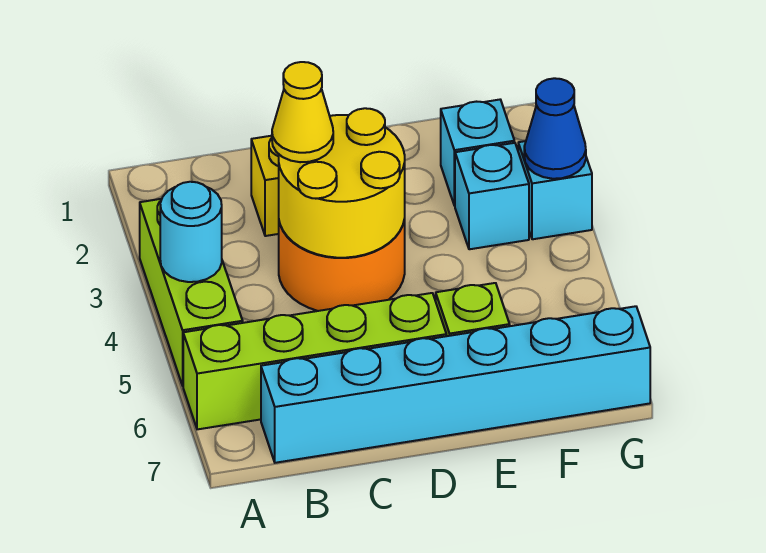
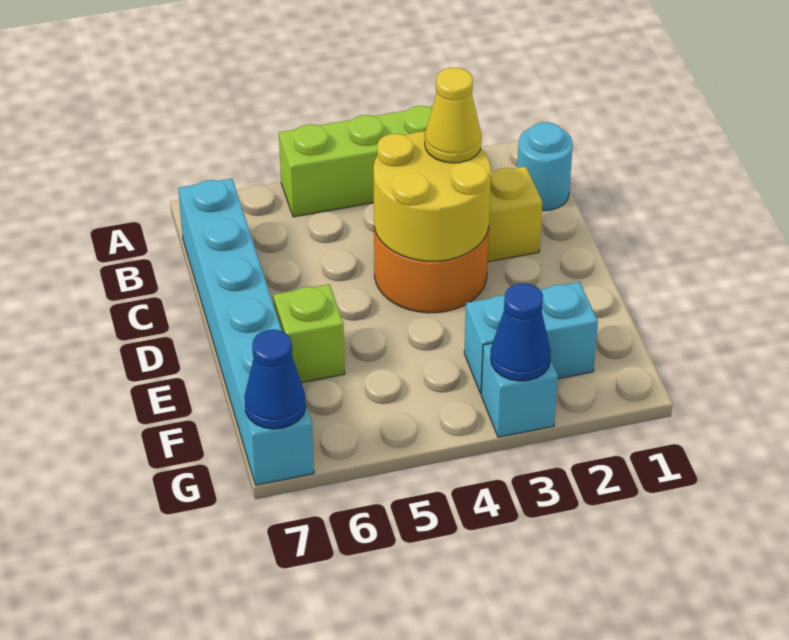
cyan round brick A4 level 2 -> cyan round brick B1 level 1
lime brick A6:D6 level 1 -> none
none -> blue cone G7 level 2

